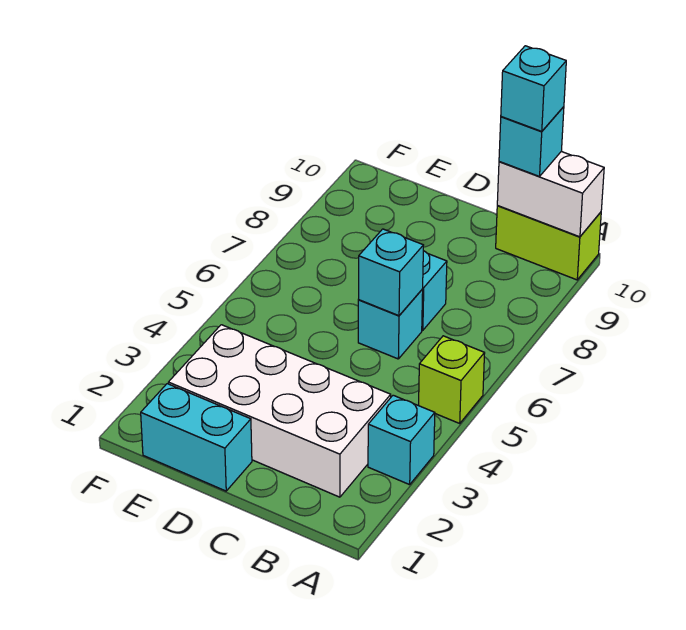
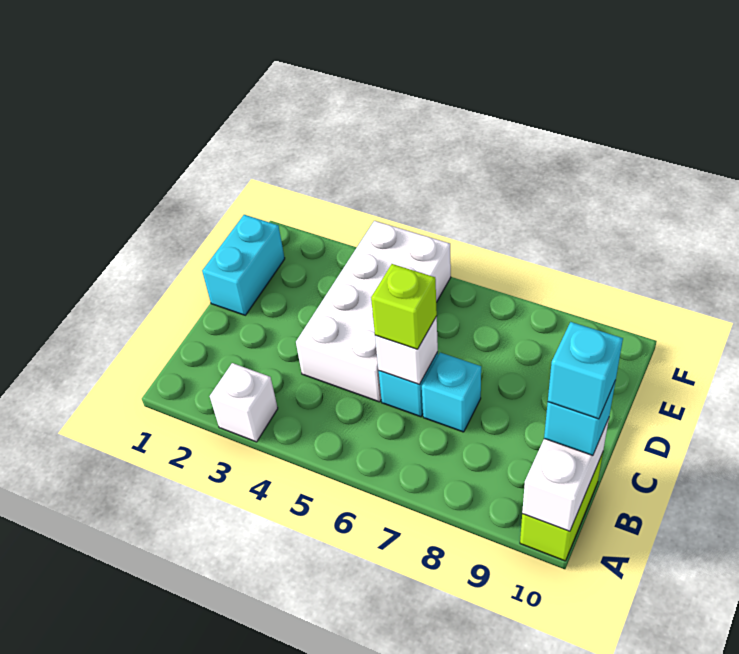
cyan brick A3 level 1 -> white brick A3 level 1
lime brick A5 level 1 -> lime brick C6 level 3
white brick B2:E3 level 1 -> white brick C4:F5 level 1
cyan brick C6 level 2 -> white brick C6 level 2

